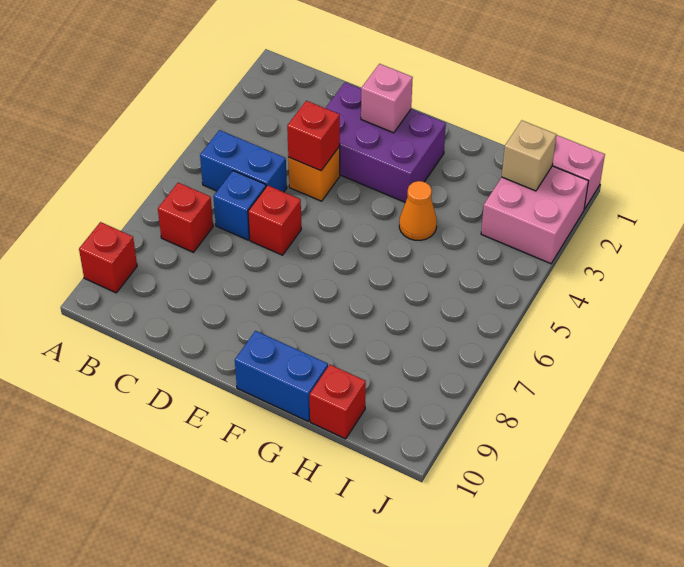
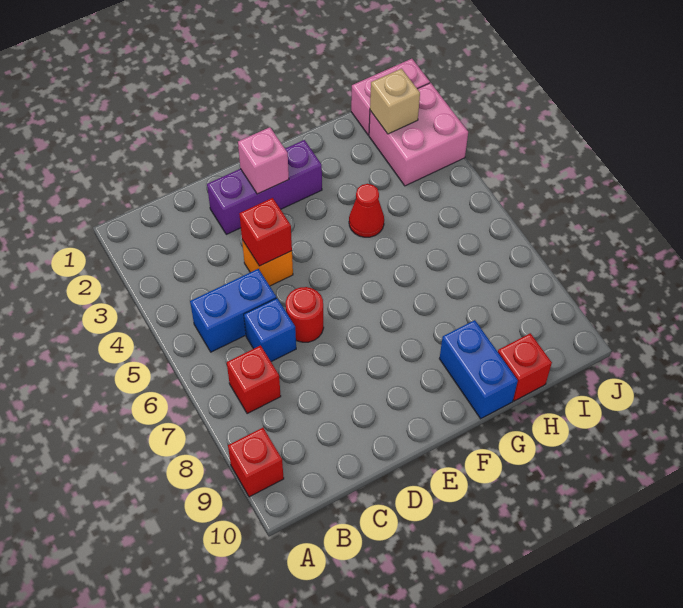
purple brick D2:F3 level 1 -> purple brick D2:F2 level 1
red brick D6 level 1 -> red round brick D6 level 1
blue brick F10:G10 level 1 -> blue brick G9:G10 level 1
orange cone G4 level 1 -> red cone G4 level 1

